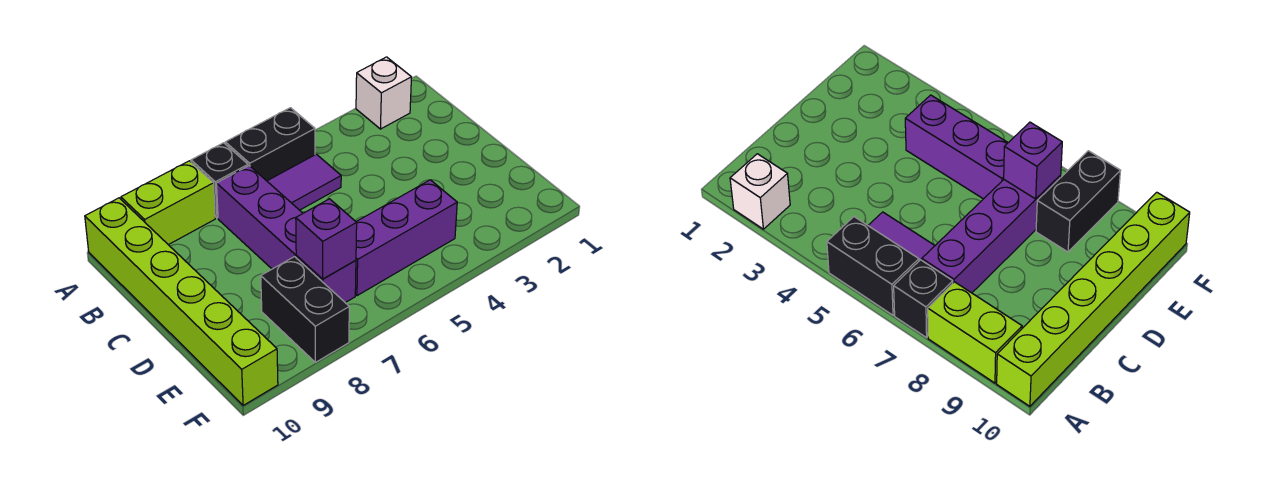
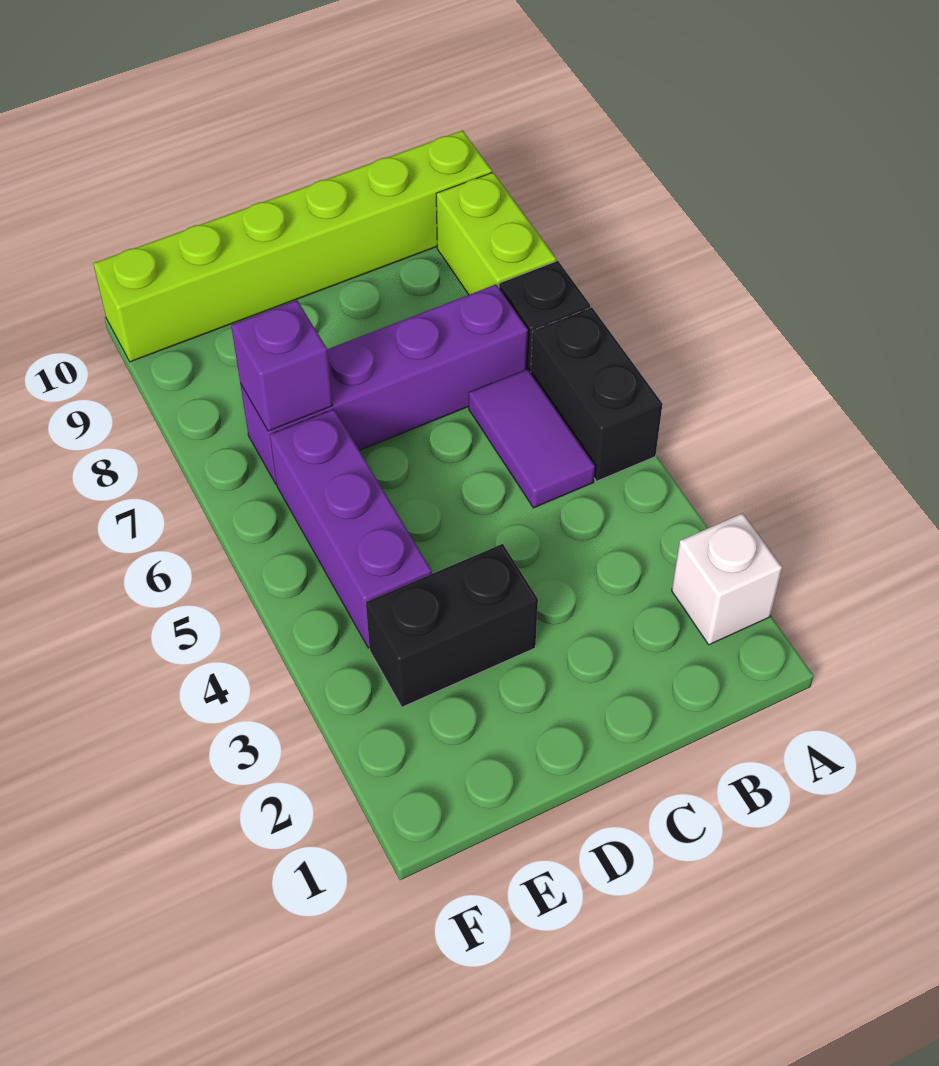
black brick E8:F8 level 1 -> black brick D3:E3 level 1

